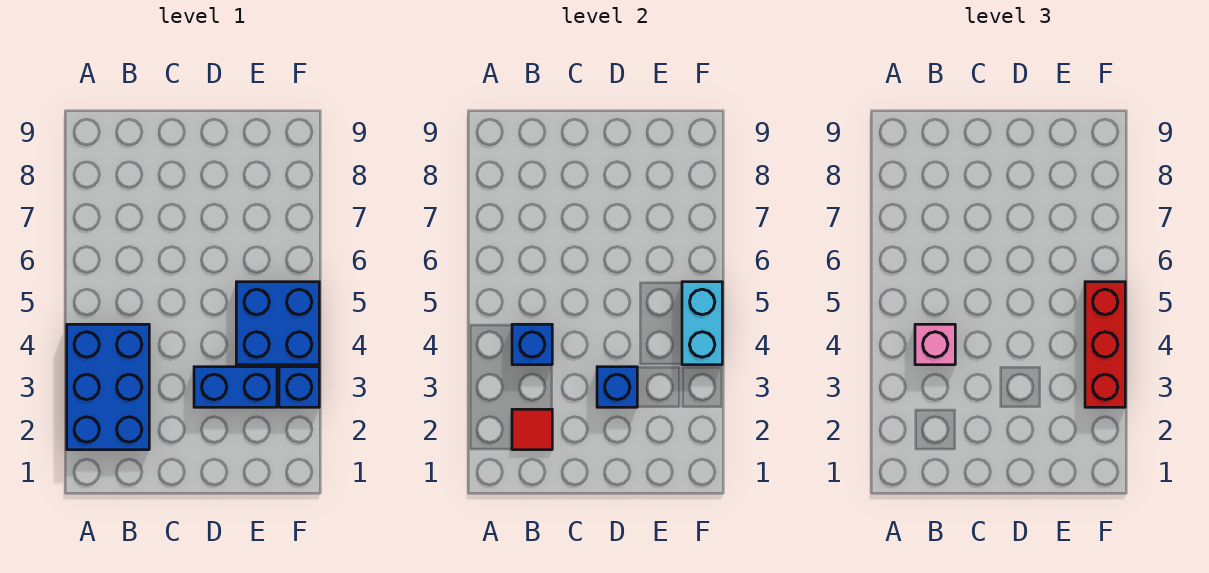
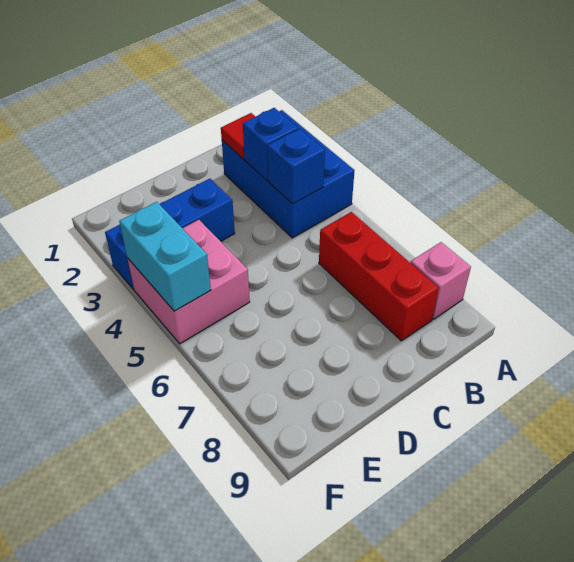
pink brick B4 level 3 -> pink brick A8 level 1
blue brick D3 level 2 -> blue brick B3 level 2
blue brick E4:F5 level 1 -> pink brick E4:F5 level 1
red brick F3:F5 level 3 -> red brick B6:B8 level 1

